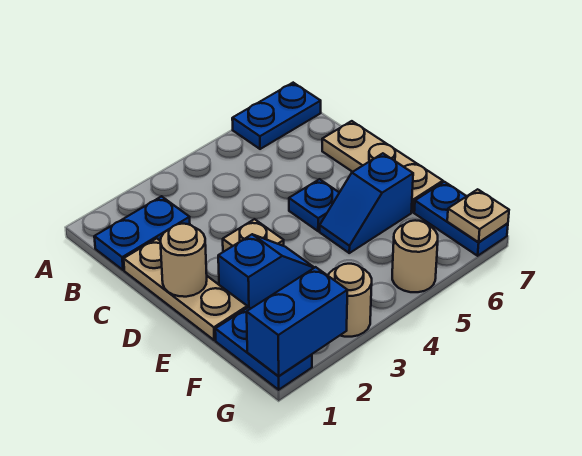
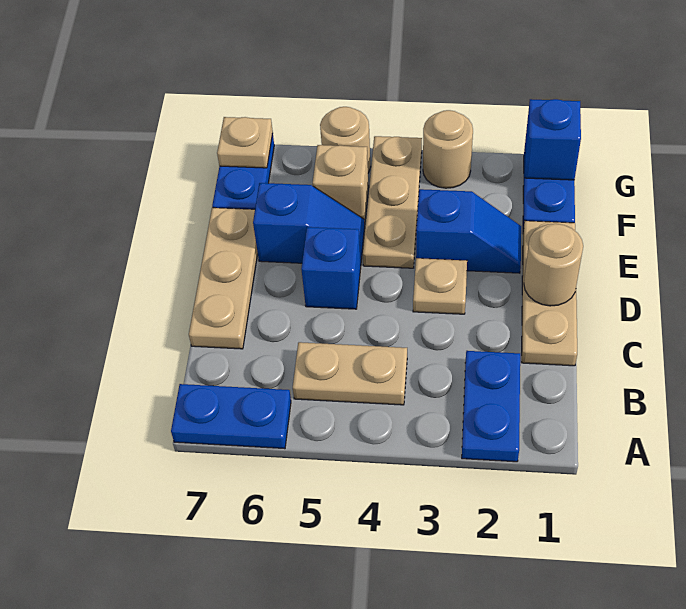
blue plate B1:B2 level 1 -> blue plate A2:B2 level 1
none -> tan plate B4:B5 level 1
blue plate D5 level 1 -> blue brick D5 level 1
blue slope E2:E3 level 1 top 2 -> blue slope E2:E3 level 1 top 3
none -> tan plate E4:G4 level 1
none -> tan brick F5 level 1
blue brick G1:G2 level 2 -> blue brick G1 level 2

